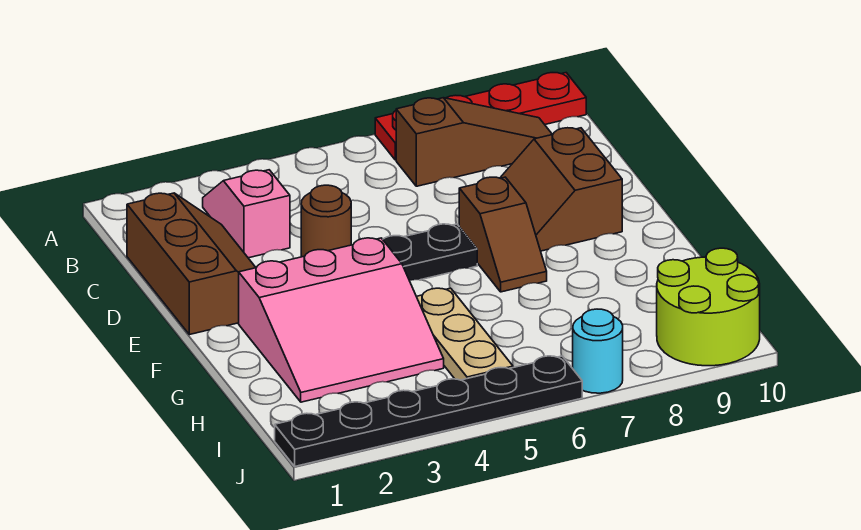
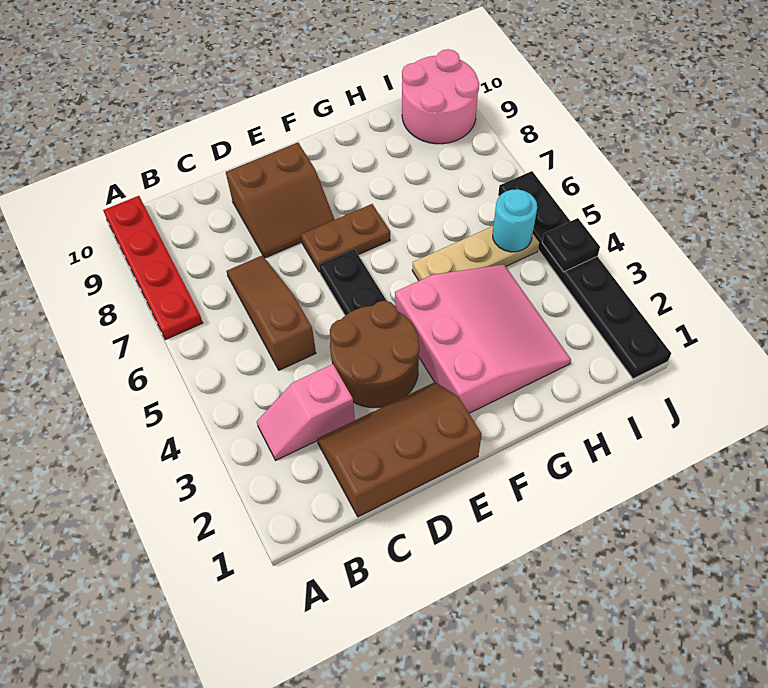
brown slope B7:B9 level 1 top 7 -> brown slope C5:C7 level 1 top 5
brown round brick D4 level 1 -> brown round brick D3:E4 level 1
brown slope E7:F7 level 1 top E -> brown plate E7:F7 level 1
lime round brick I9:J10 level 1 -> pink round brick I9:J10 level 1
none -> black plate J4 level 2
cyan round brick J7 level 1 -> cyan round brick I5 level 2

